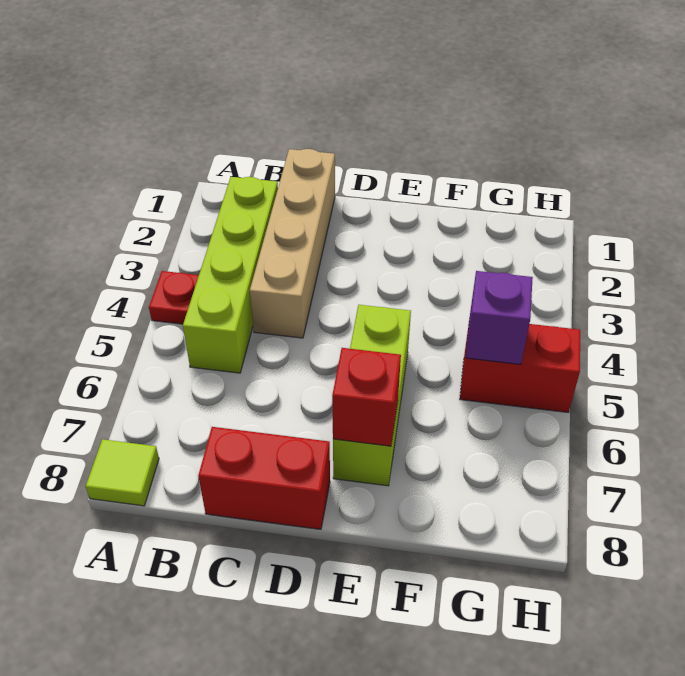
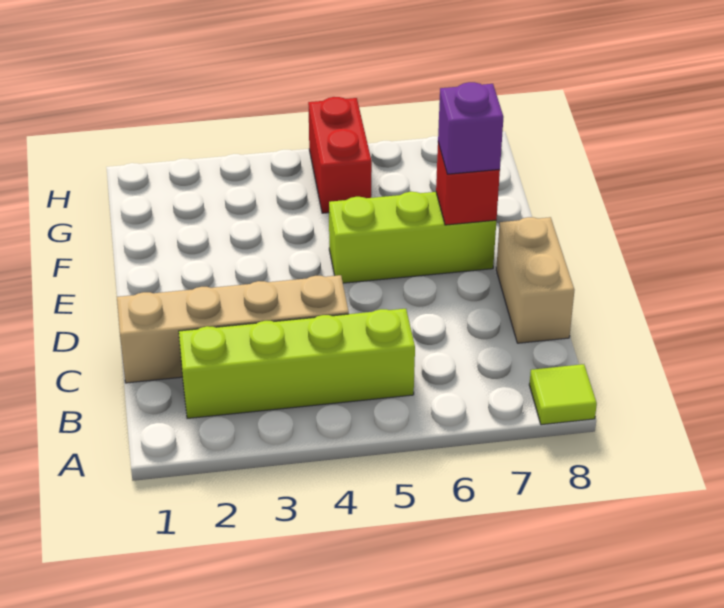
red plate A4 level 1 -> none
red brick C8:D8 level 1 -> tan brick C8:D8 level 1
purple brick G5 level 2 -> purple brick E7 level 3

